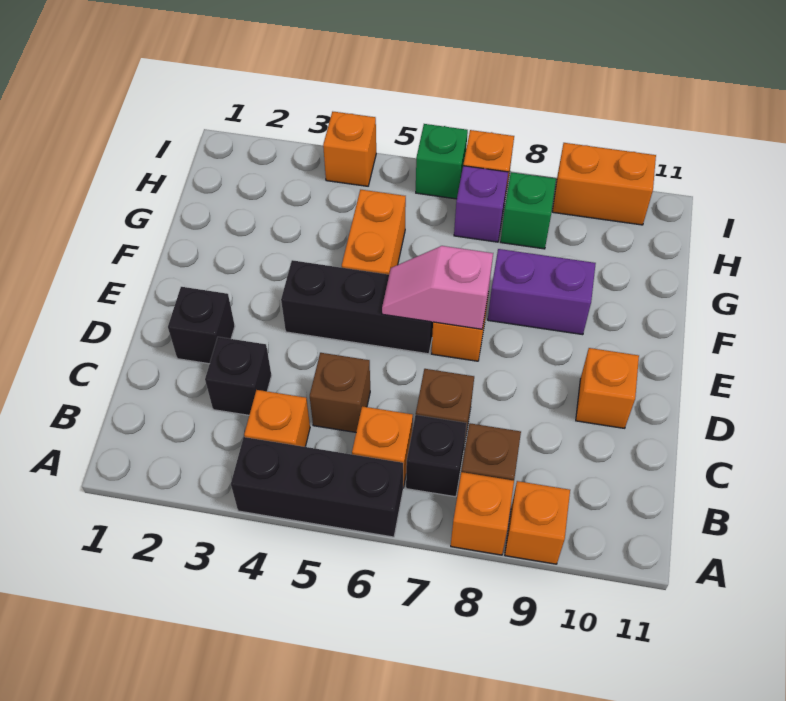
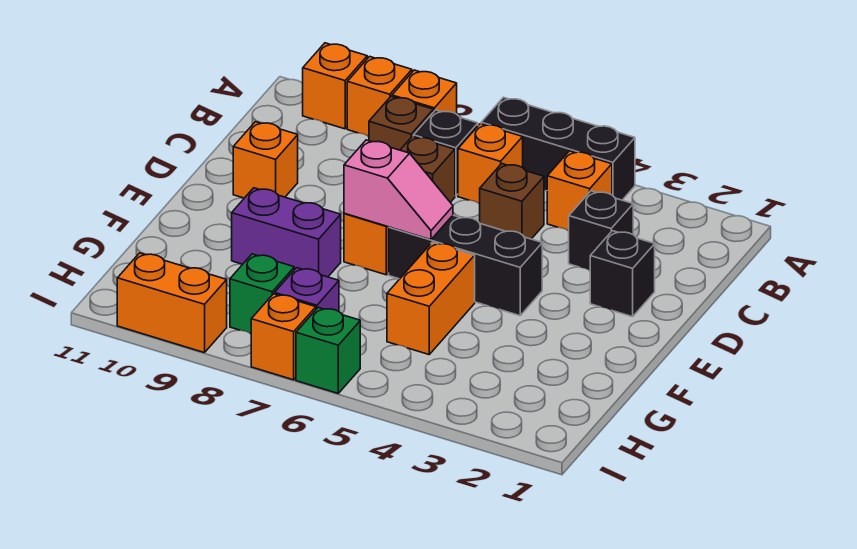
orange brick I4 level 1 -> orange brick A10 level 1

